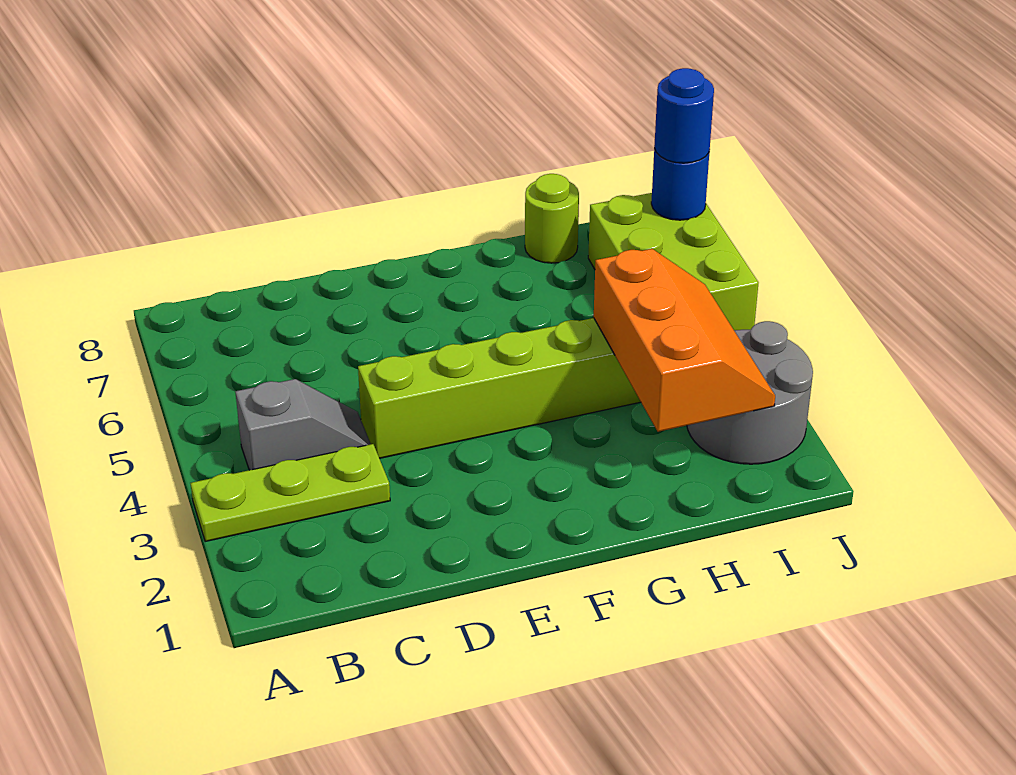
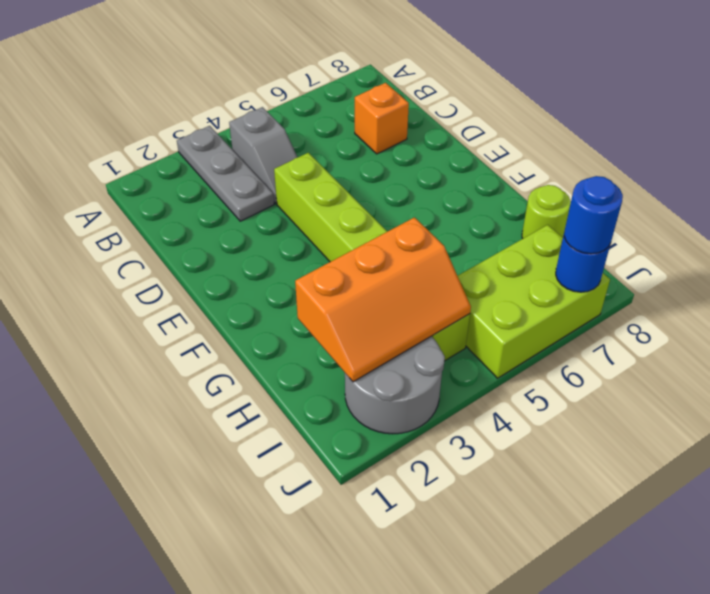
lime plate A3:C3 level 1 -> grey plate A3:C3 level 1
none -> orange brick C7 level 1

